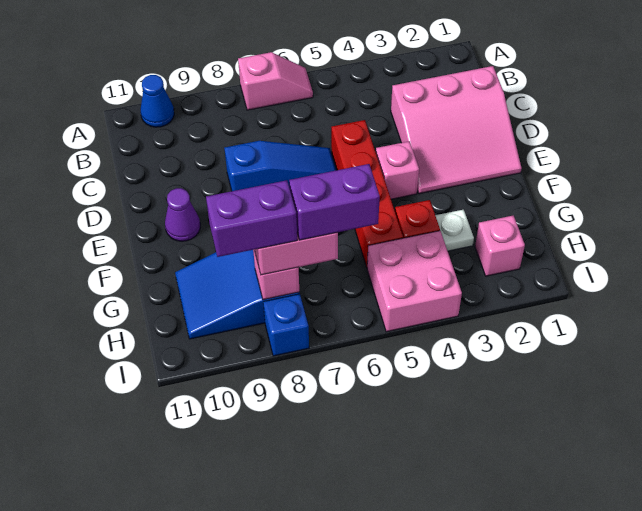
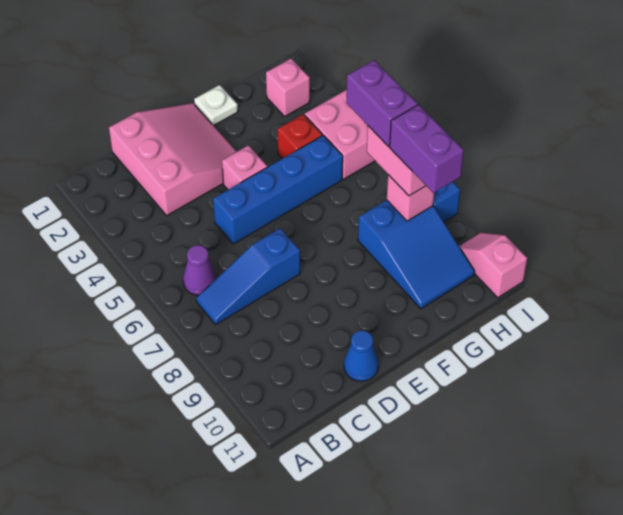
pink slope A6:A7 level 1 top 7 -> pink slope I10:I11 level 1 top 11
blue cone A10 level 1 -> blue cone D11 level 1
red brick D5:G5 level 1 -> blue brick D5:G5 level 1
blue slope D6:D8 level 1 top 8 -> blue slope B7:D7 level 1 top D
purple cone E10 level 1 -> purple cone B6 level 1
white plate G3 level 1 -> white plate F1 level 1

